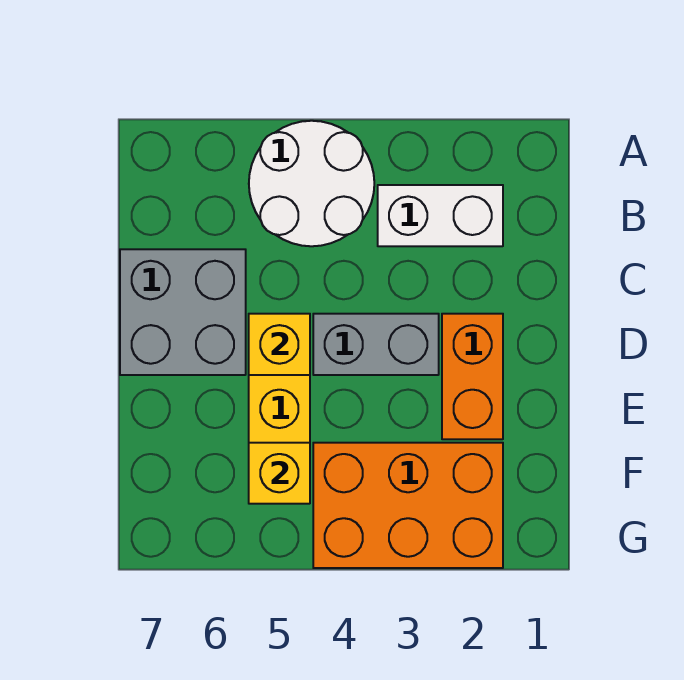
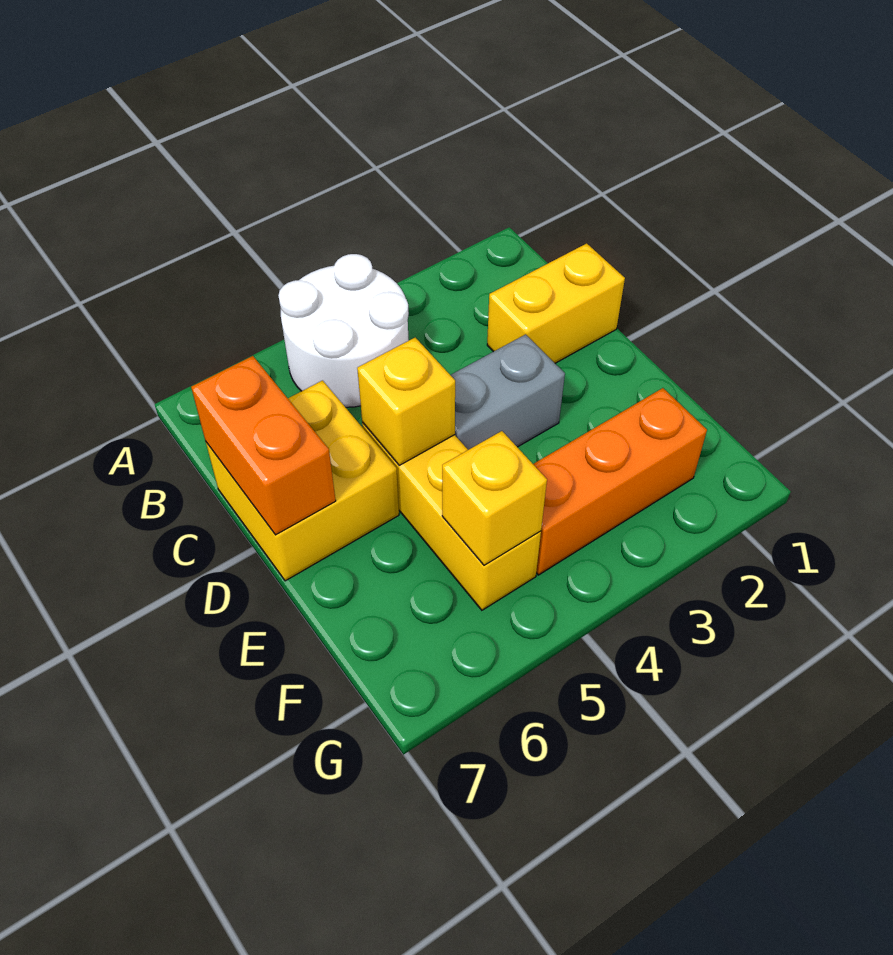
white brick B2:B3 level 1 -> none
none -> yellow brick C1:C2 level 1
grey brick C6:D7 level 1 -> yellow brick C6:D7 level 1
orange brick D2:E2 level 1 -> orange brick C7:D7 level 2
orange brick F2:G4 level 1 -> orange brick F2:F4 level 1

